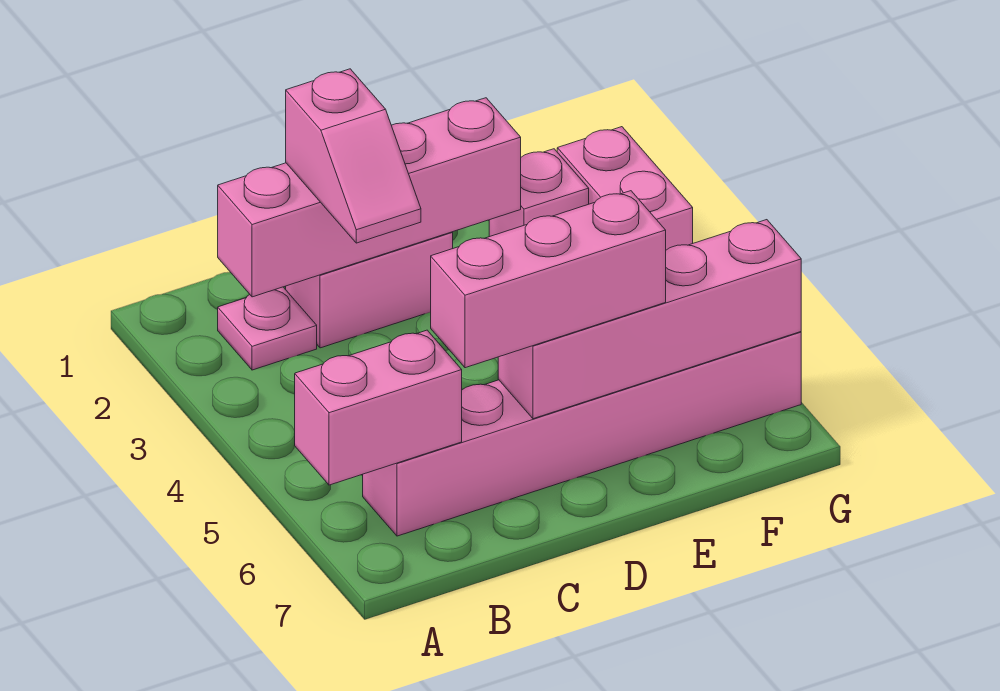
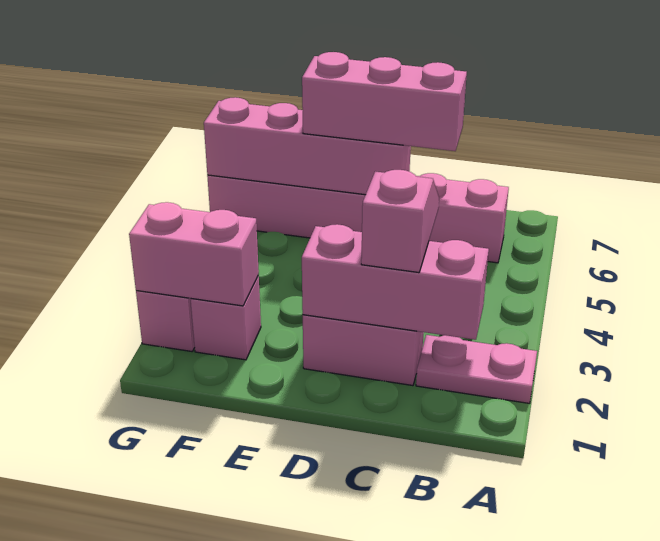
pink brick A6:B6 level 2 -> pink brick F2:G2 level 2
pink plate B2 level 1 -> pink plate A2:B2 level 1
pink brick B2:E2 level 2 -> pink brick B2:D2 level 2

